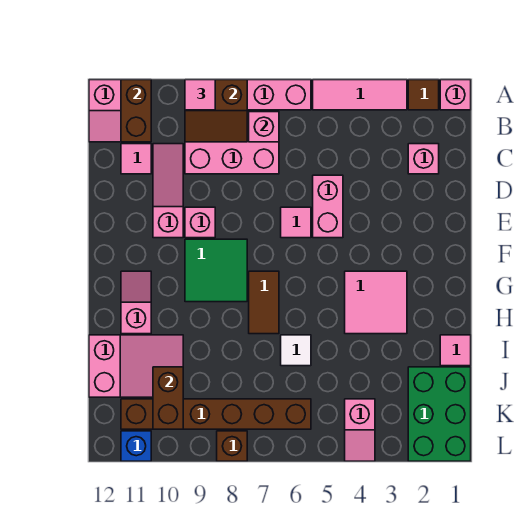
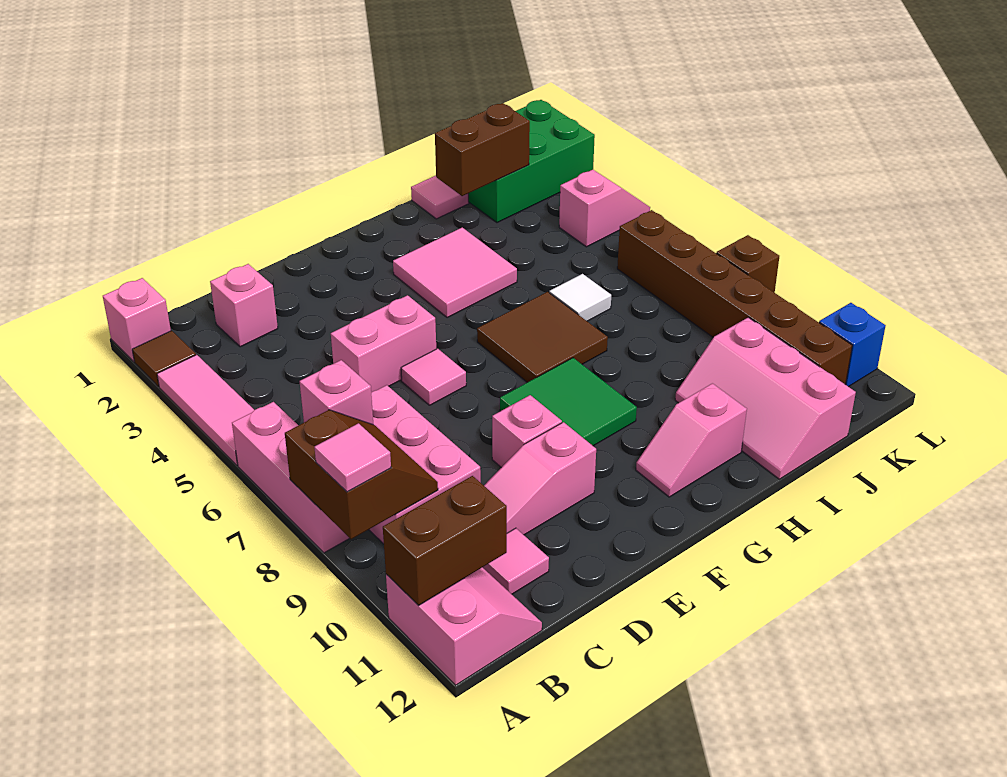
brown tile G7:H7 level 1 -> brown tile G6:H7 level 1
pink slope I10:J12 level 1 top 12 -> pink slope I10:J12 level 1 top J
brown brick J10:K10 level 2 -> brown brick I2:J2 level 2

